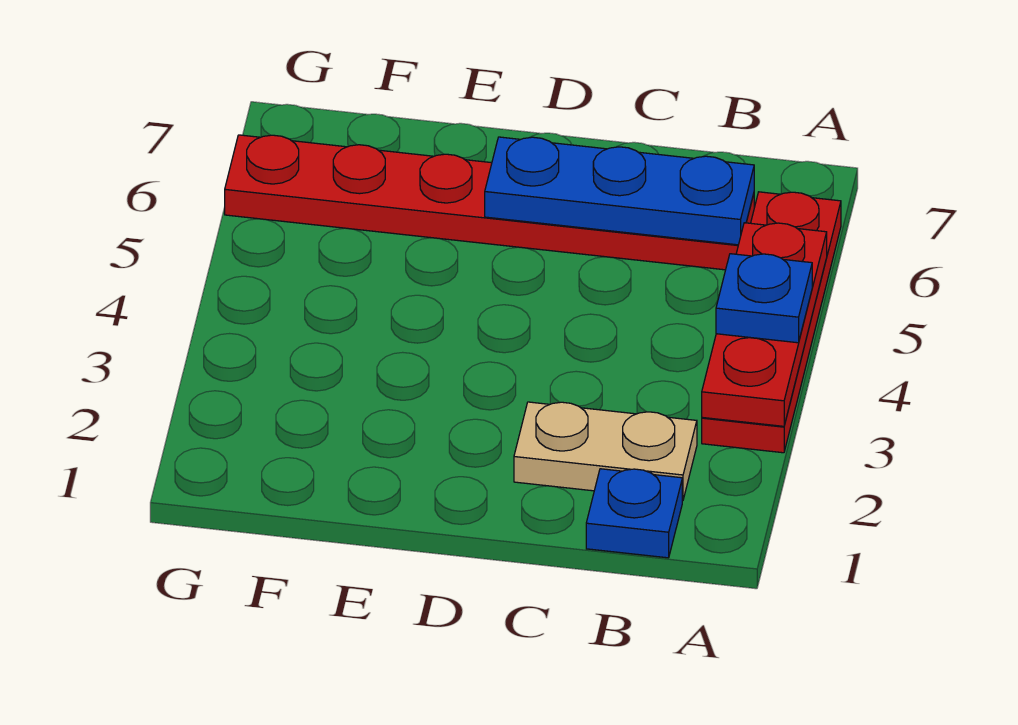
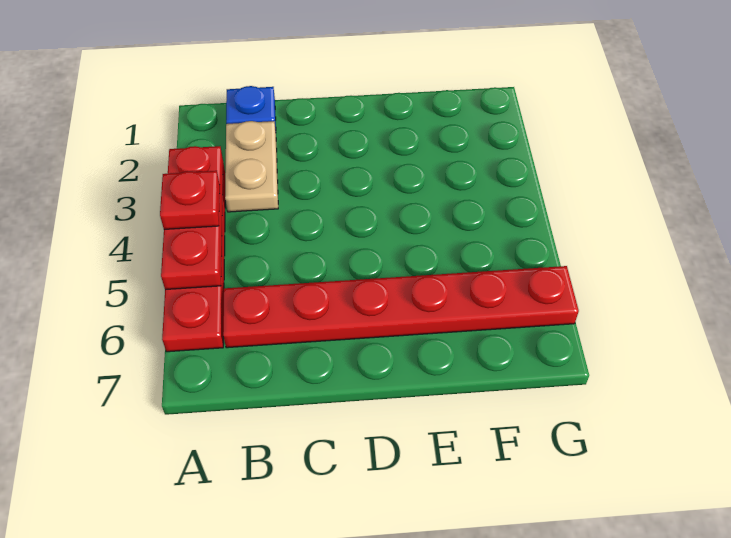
blue plate A4 level 3 -> red plate A4 level 3
tan plate B2:C2 level 1 -> tan plate B2:B3 level 1
blue plate B6:D6 level 2 -> none

